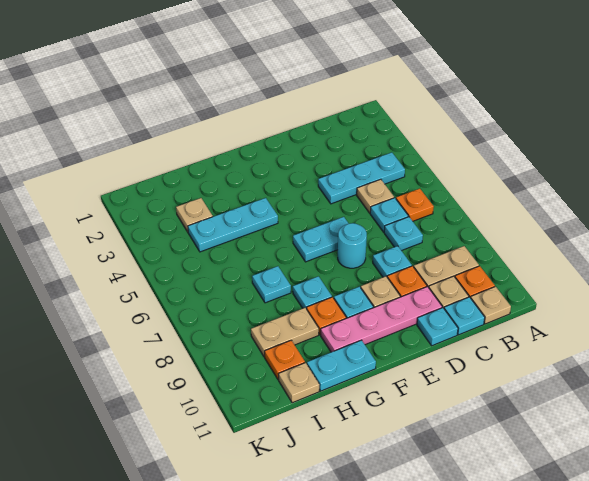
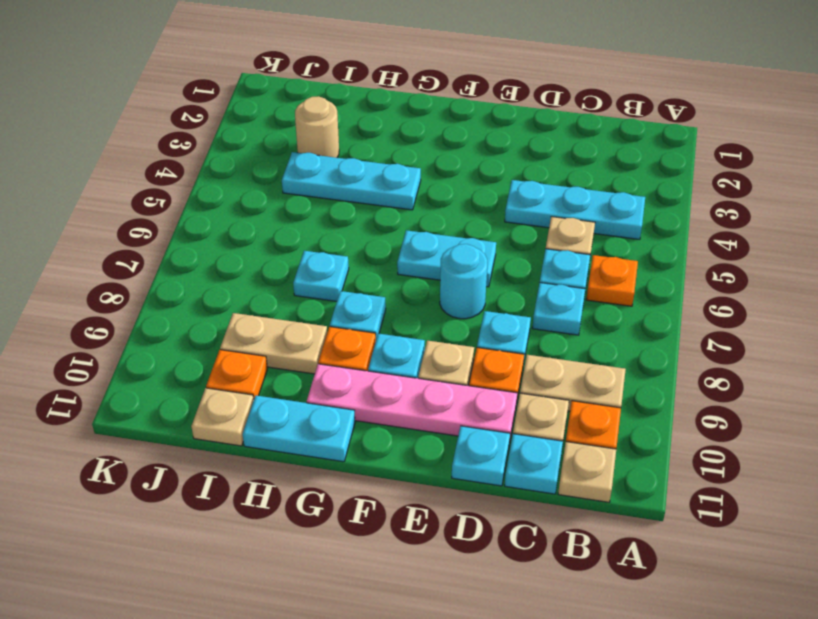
tan plate I3 level 1 -> tan round brick I3 level 1

